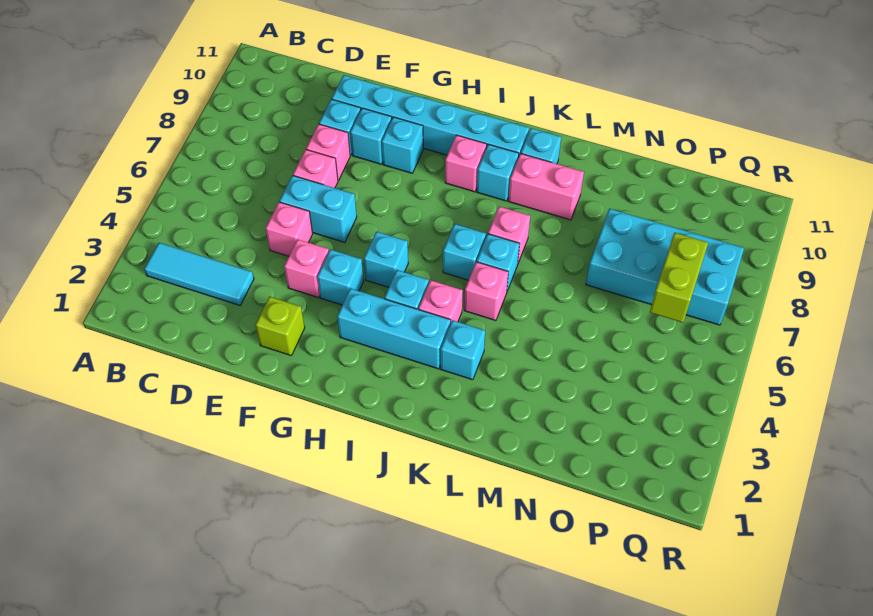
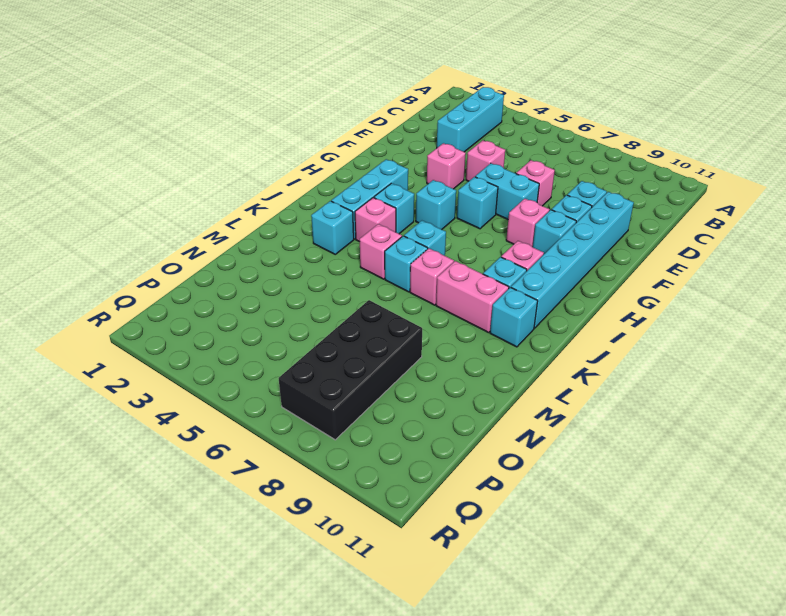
cyan tile B3:D3 level 1 -> cyan brick B3:D3 level 1
cyan brick E6:F6 level 1 -> cyan brick F6:F7 level 1
pink brick E8 level 1 -> pink brick G8 level 1
lime brick F2 level 1 -> none
cyan brick G4 level 1 -> cyan brick G6 level 1
pink brick K9:L9 level 1 -> pink brick K8:K9 level 1
cyan brick N7:Q8 level 1 -> black brick N7:Q8 level 1
lime brick P6:P7 level 2 -> none

